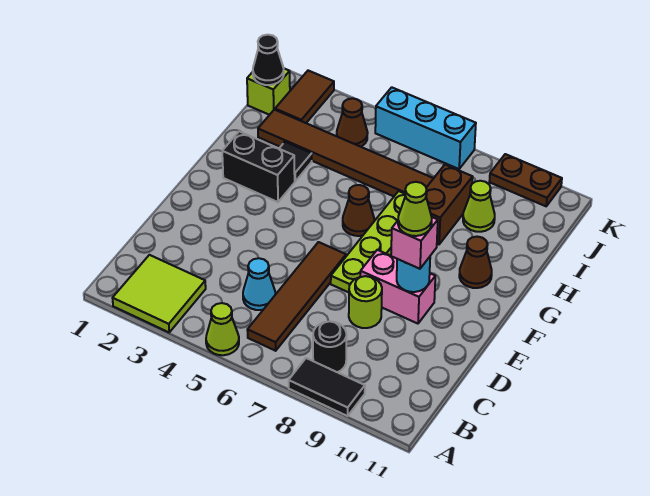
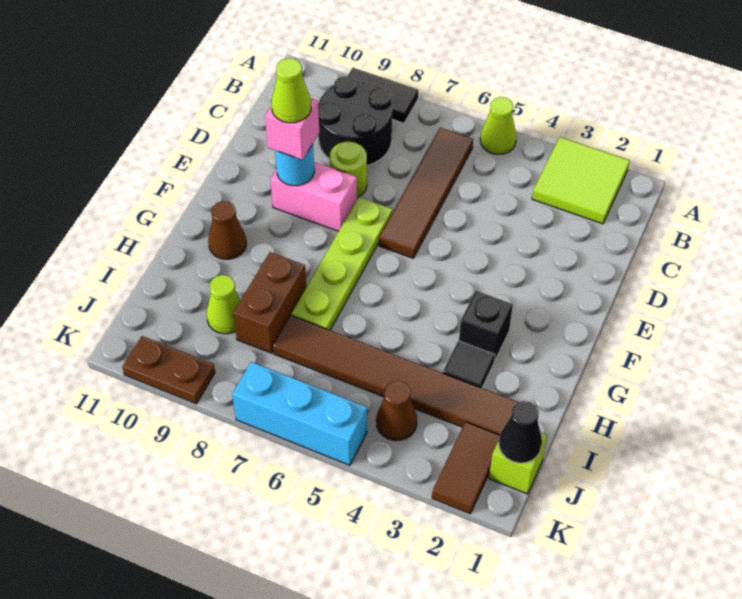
black round brick B8 level 1 -> black round brick B8:C9 level 1
cyan cone C5 level 1 -> none
black brick G2:G3 level 1 -> black brick G3 level 1
brown cone G6 level 1 -> none

